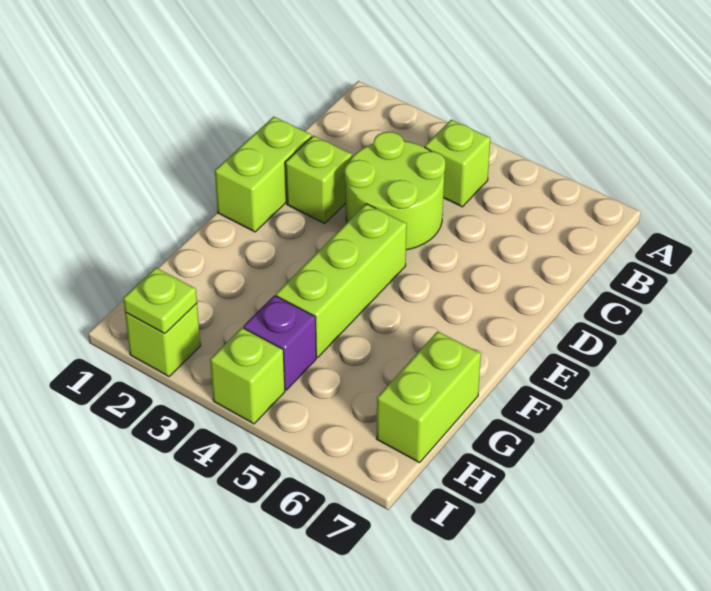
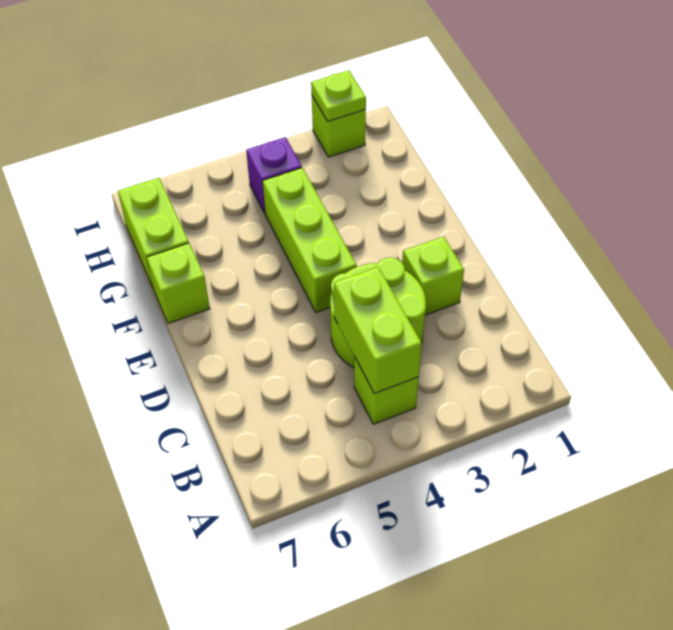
lime brick D1:E1 level 1 -> lime brick B4:C4 level 2
lime brick I4 level 1 -> lime brick F7 level 1

